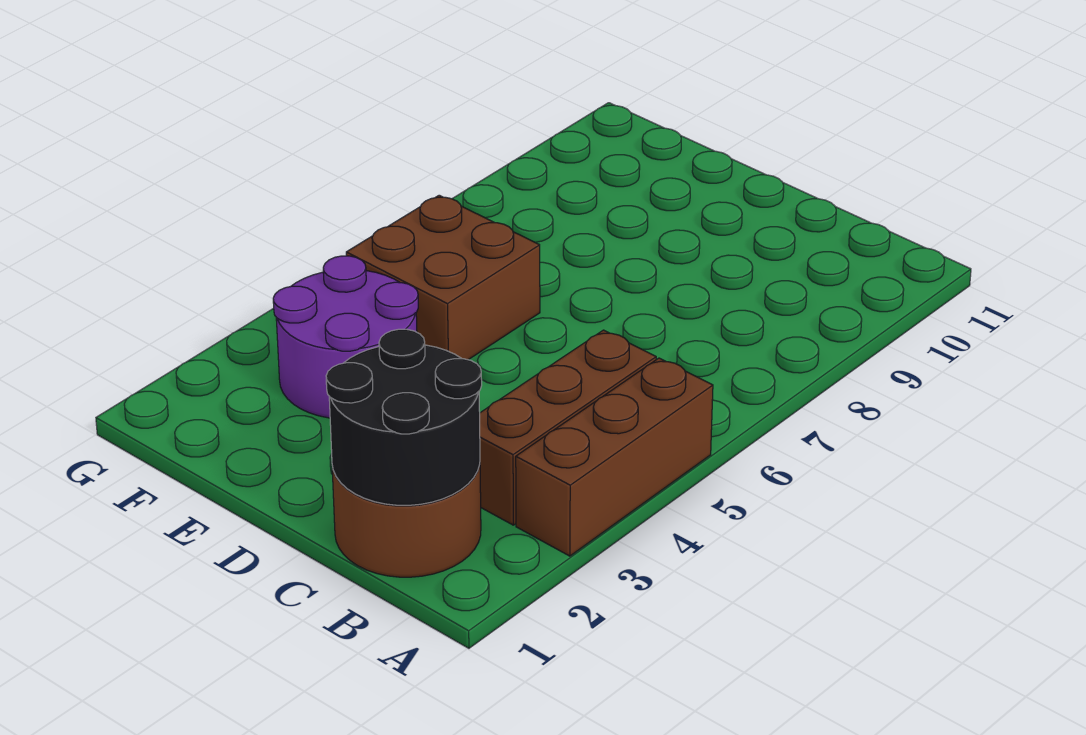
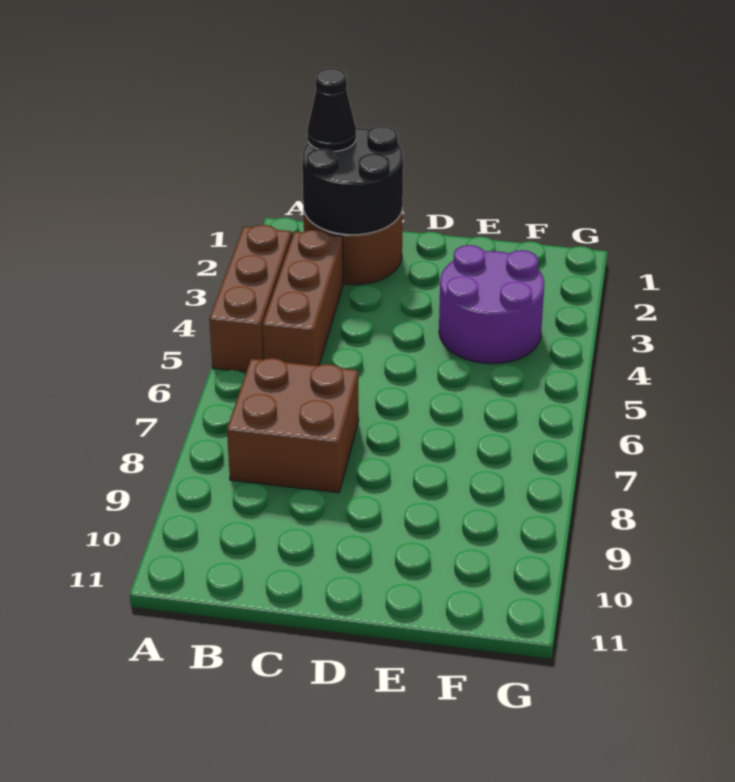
none -> black cone B1 level 3
brown brick E5:F6 level 1 -> brown brick B7:C8 level 1

